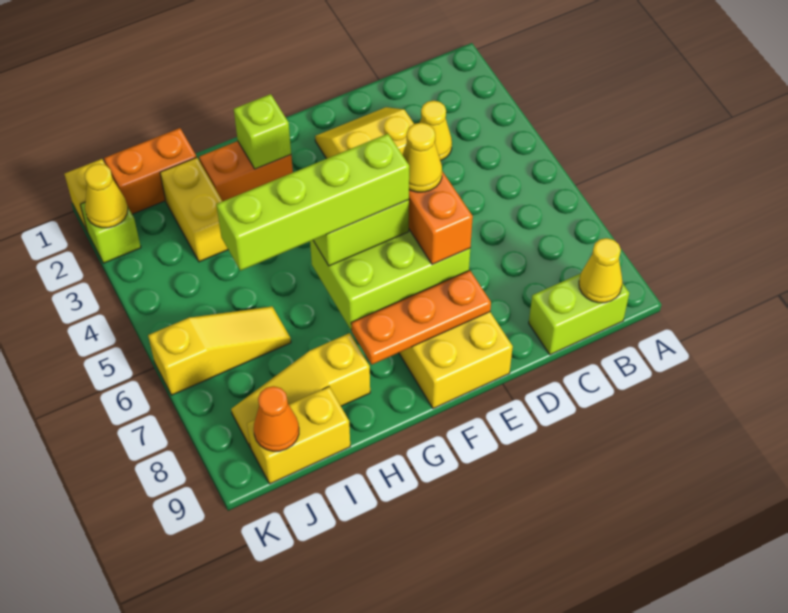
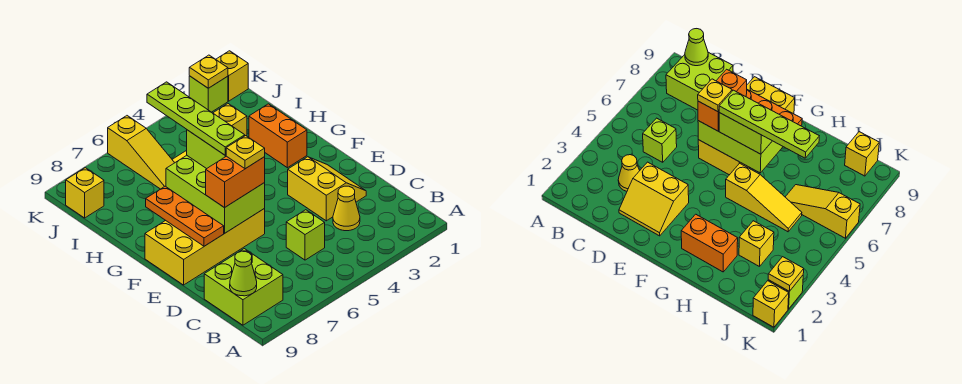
lime brick B9:C9 level 1 -> lime brick B8:C9 level 1
yellow cone B9 level 2 -> lime cone B9 level 2
yellow cone E6 level 4 -> yellow plate E6 level 4
lime brick F6:I6 level 4 -> lime plate F6:I6 level 4
lime brick G2 level 2 -> lime brick C5 level 1
yellow slope H8:J8 level 1 top H -> yellow slope G5:I5 level 1 top G
orange brick I1:J1 level 1 -> none
yellow brick I2:I3 level 1 -> yellow brick I3 level 1
yellow brick I9:J9 level 1 -> yellow brick J9 level 1
orange cone J9 level 2 -> none
yellow cone K2 level 2 -> yellow plate K2 level 2

